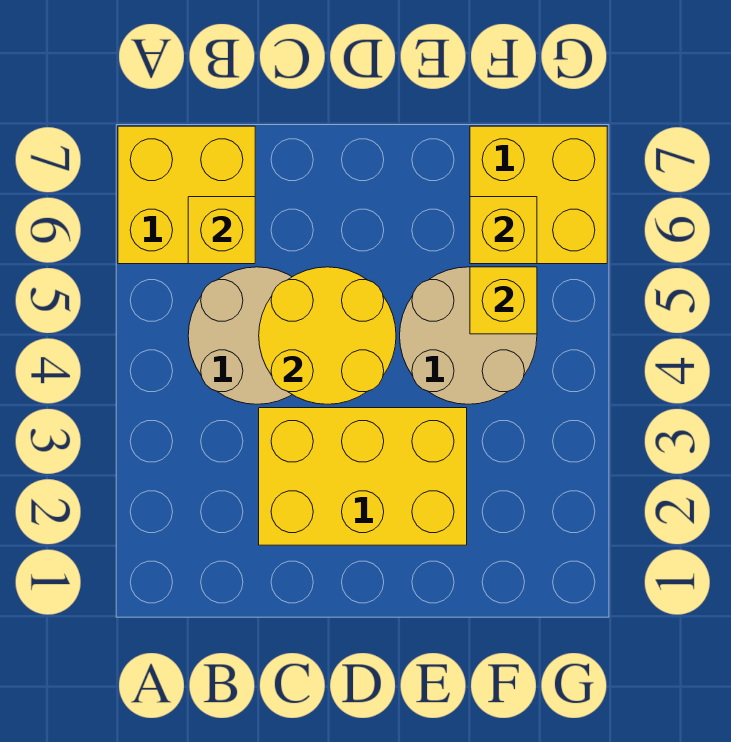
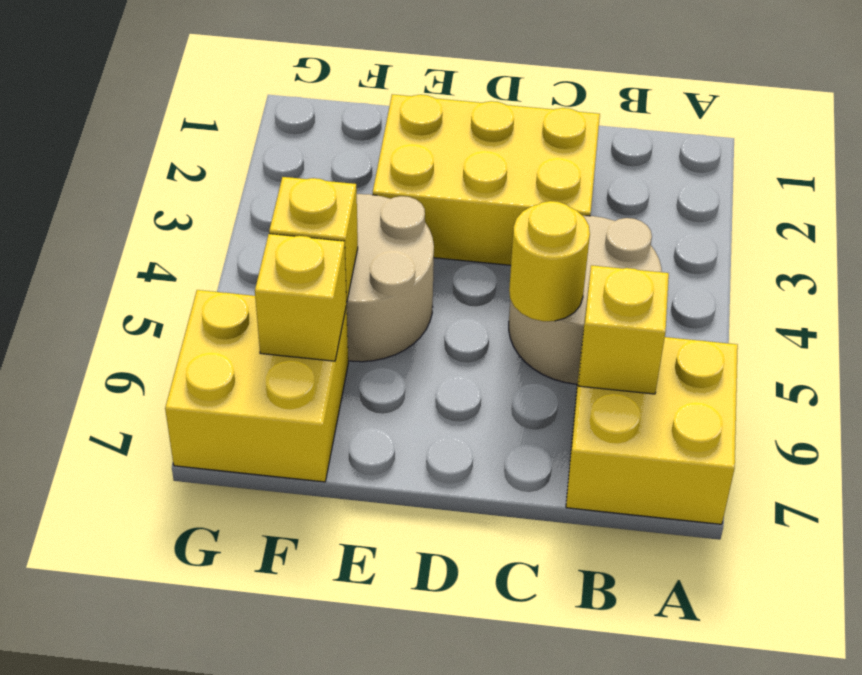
yellow round brick C4:D5 level 2 -> yellow round brick C5 level 2

